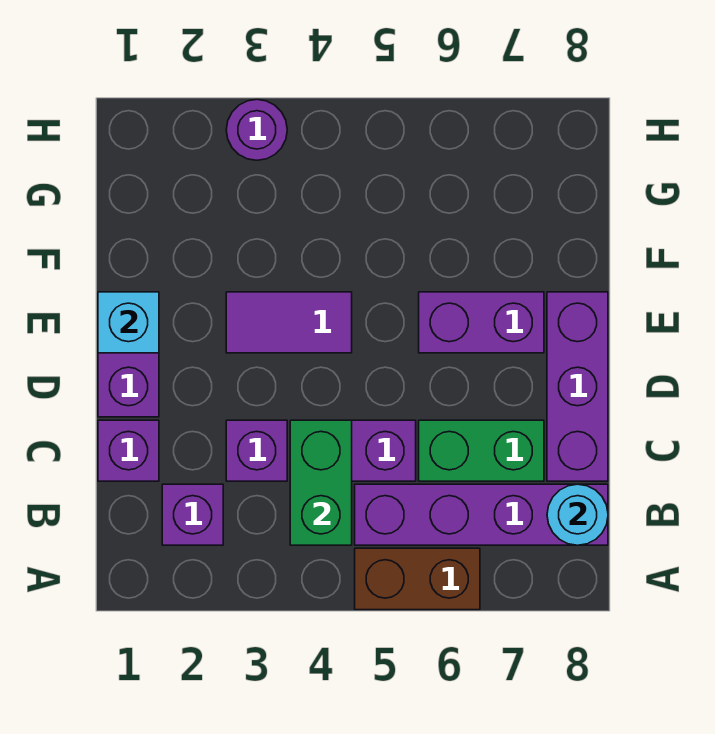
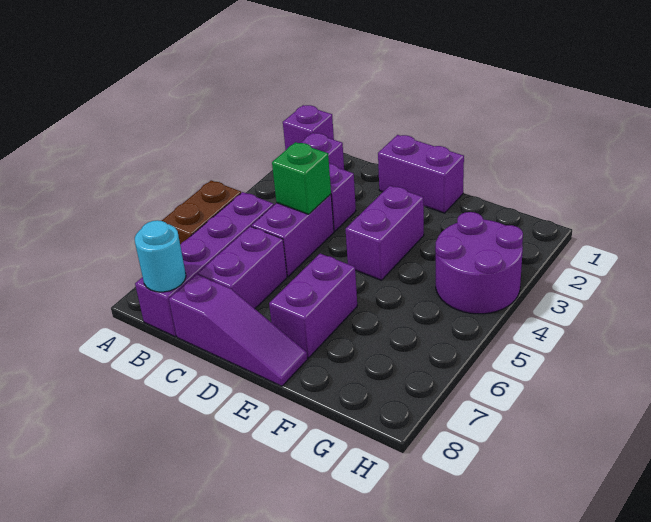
green brick B4:C4 level 2 -> green brick C4 level 2
purple brick C1 level 1 -> purple brick A1 level 1
green brick C6:C7 level 1 -> purple brick C6:C7 level 1
purple brick C8:E8 level 1 -> purple slope C8:E8 level 1 top C
cyan brick E1 level 2 -> none
purple tile E3:E4 level 1 -> purple brick E3:E4 level 1
purple round brick H3 level 1 -> purple round brick G3:H4 level 1

